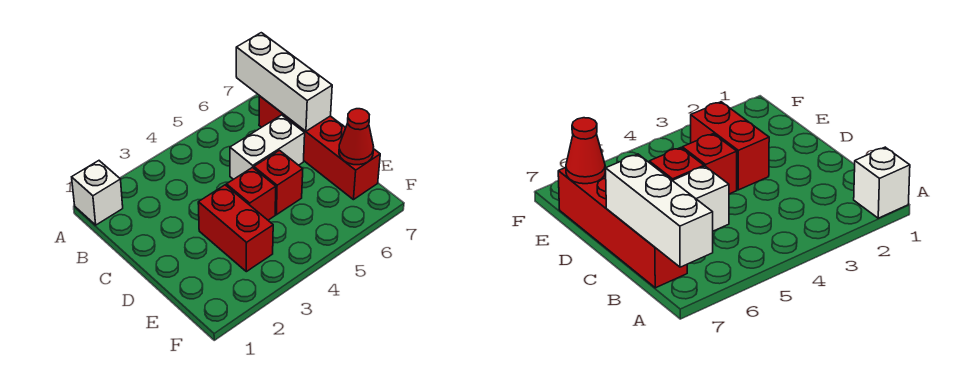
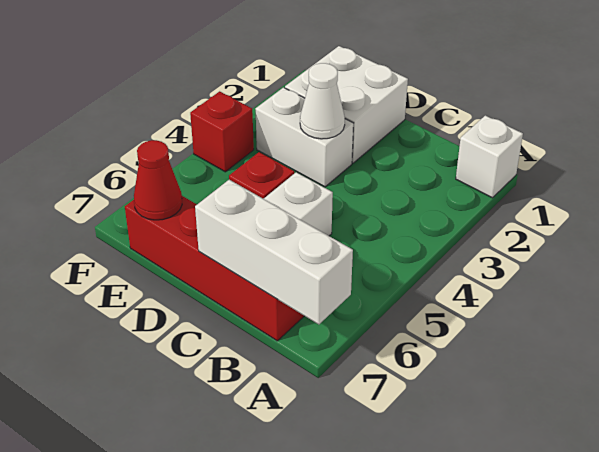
none -> white brick D1:E2 level 1
red brick D3:E3 level 1 -> white brick D3:E3 level 1
none -> white cone D3 level 2
red brick D4 level 1 -> red brick F4 level 1

